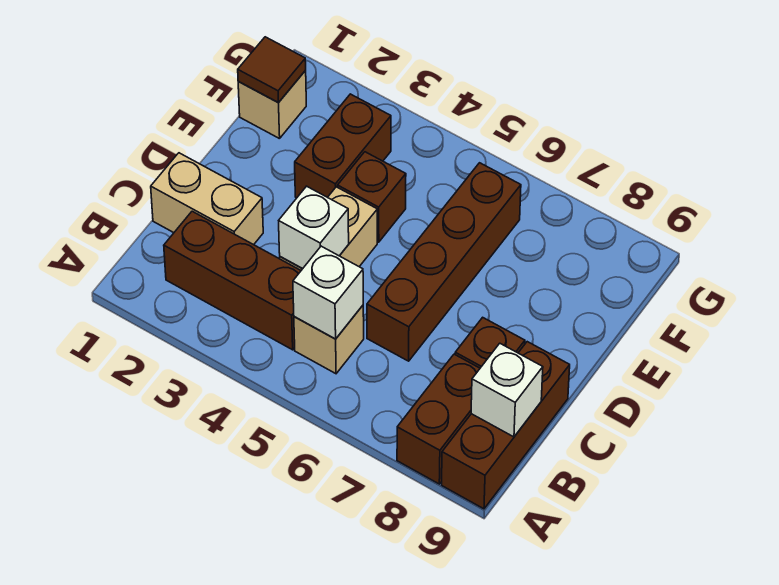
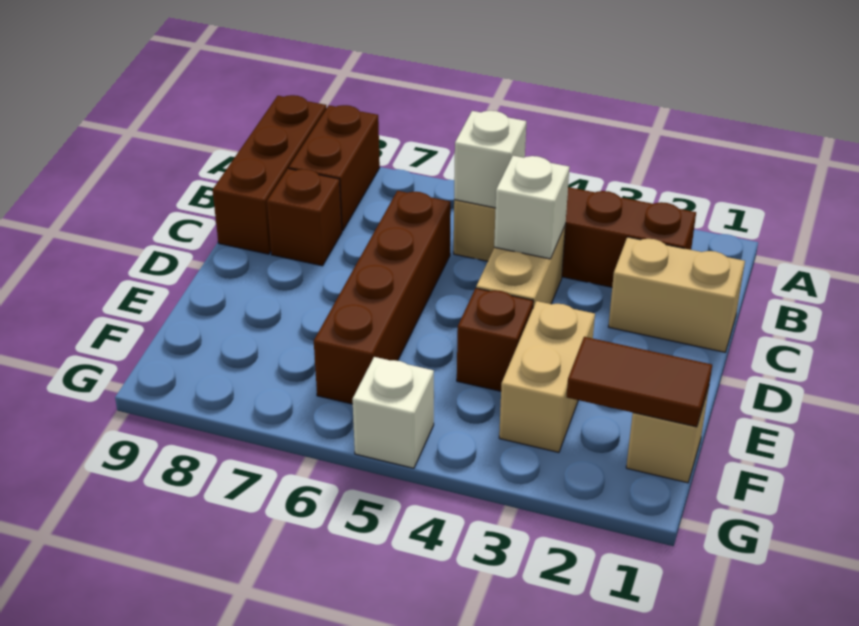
white brick B9 level 2 -> white brick G5 level 1
brown brick E3:F3 level 1 -> tan brick E3:F3 level 1
brown tile F1 level 2 -> brown tile F1:F2 level 2

